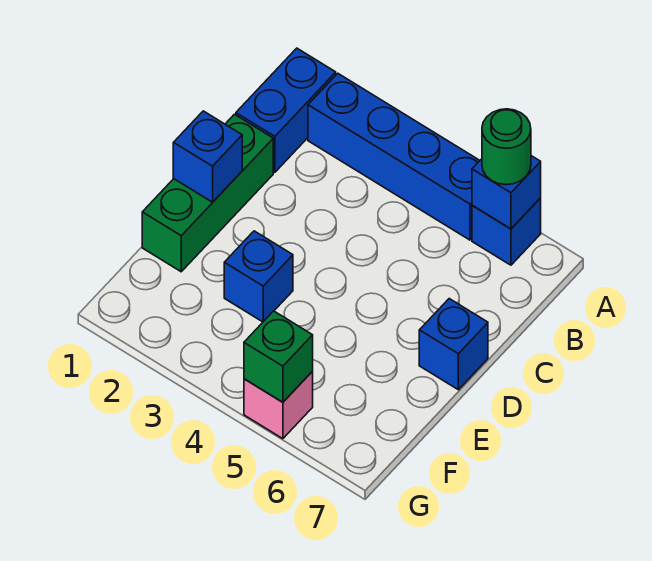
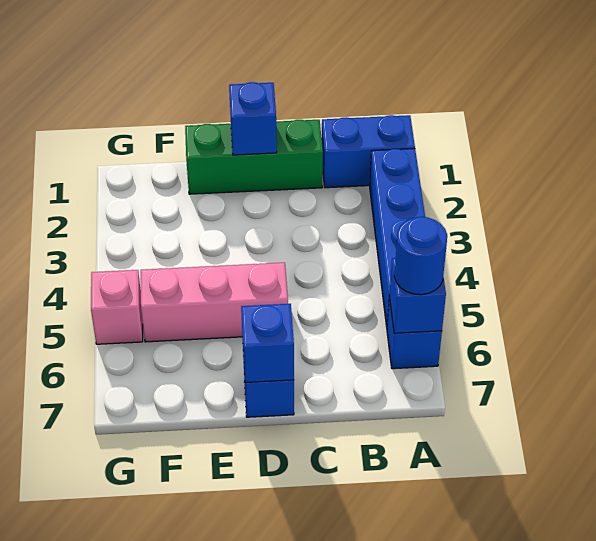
green round brick A6 level 3 -> blue round brick A6 level 3
none -> pink brick D5:F5 level 1
blue brick E3 level 1 -> blue brick D7 level 2
green brick G5 level 2 -> none

